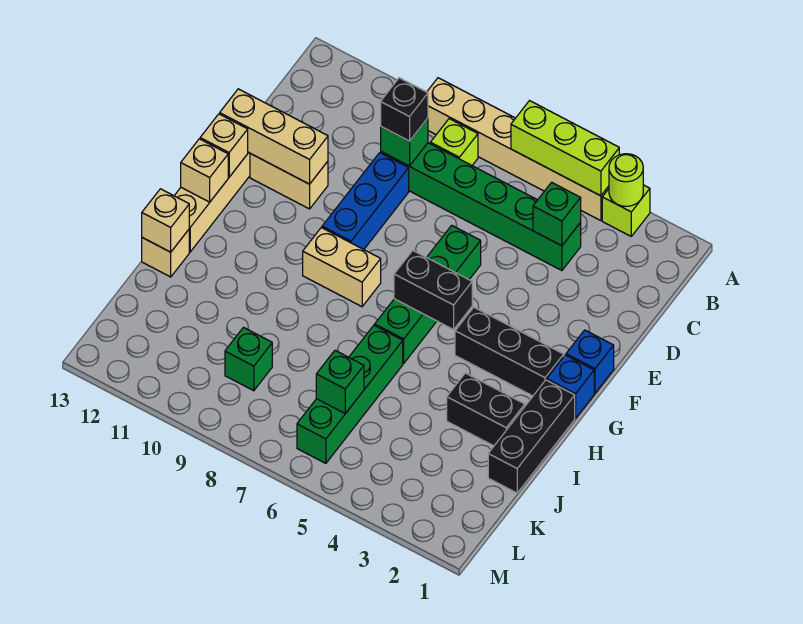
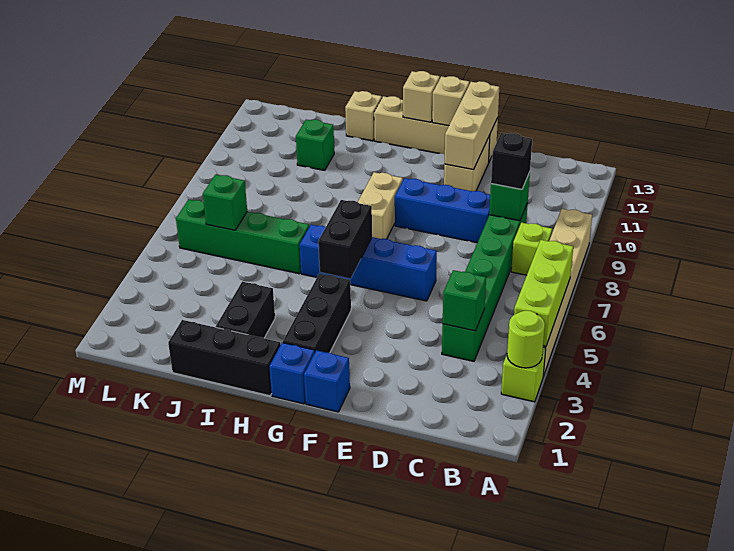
green brick E6:H6 level 1 -> blue brick E6:H6 level 1
tan brick I13 level 2 -> none
green brick K9 level 1 -> green brick J11 level 1

